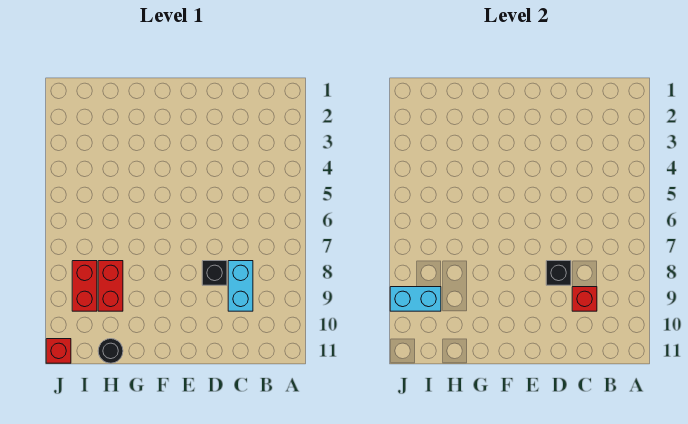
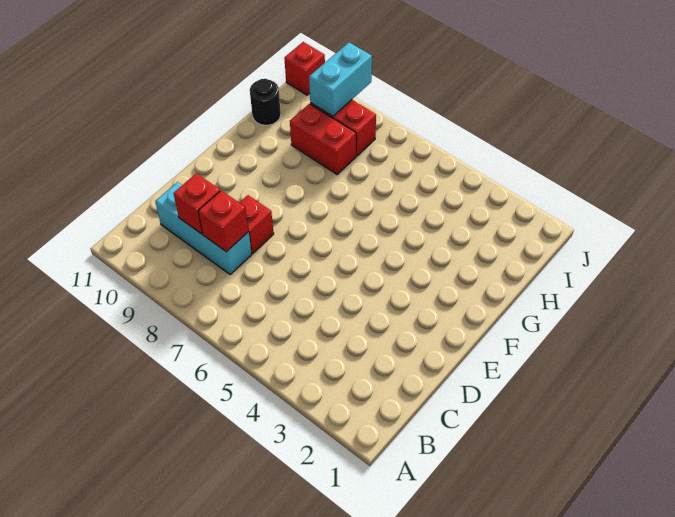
cyan brick C8:C9 level 1 -> cyan brick C8:C10 level 1
none -> red brick C8 level 2
black brick D8 level 1 -> red brick D8 level 1
black brick D8 level 2 -> none

